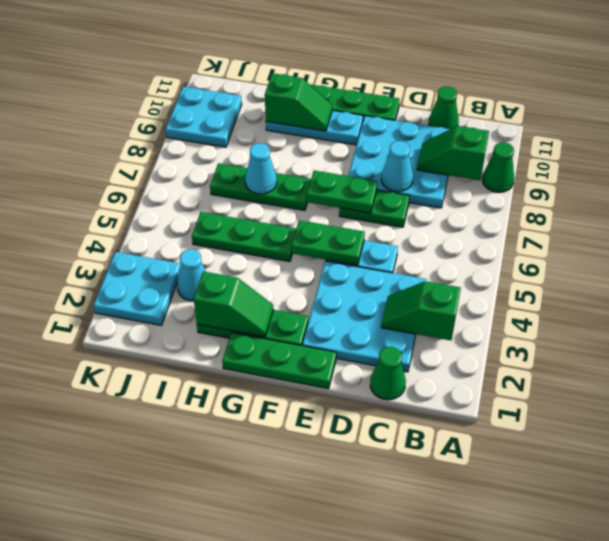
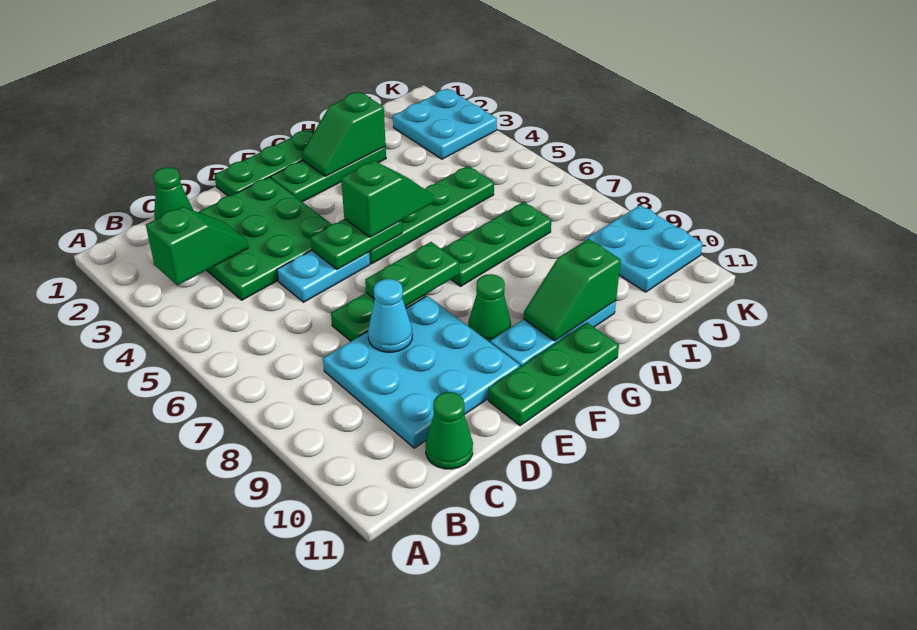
green cone A9 level 1 -> green cone F9 level 1
green slope B9:C9 level 2 top B -> green slope F5:G5 level 3 top F
cyan plate C2:E4 level 1 -> green plate C2:E4 level 1
green plate G5:I5 level 1 -> green plate F5:I5 level 1
cyan cone H7 level 2 -> none
cyan cone I3 level 1 -> none

